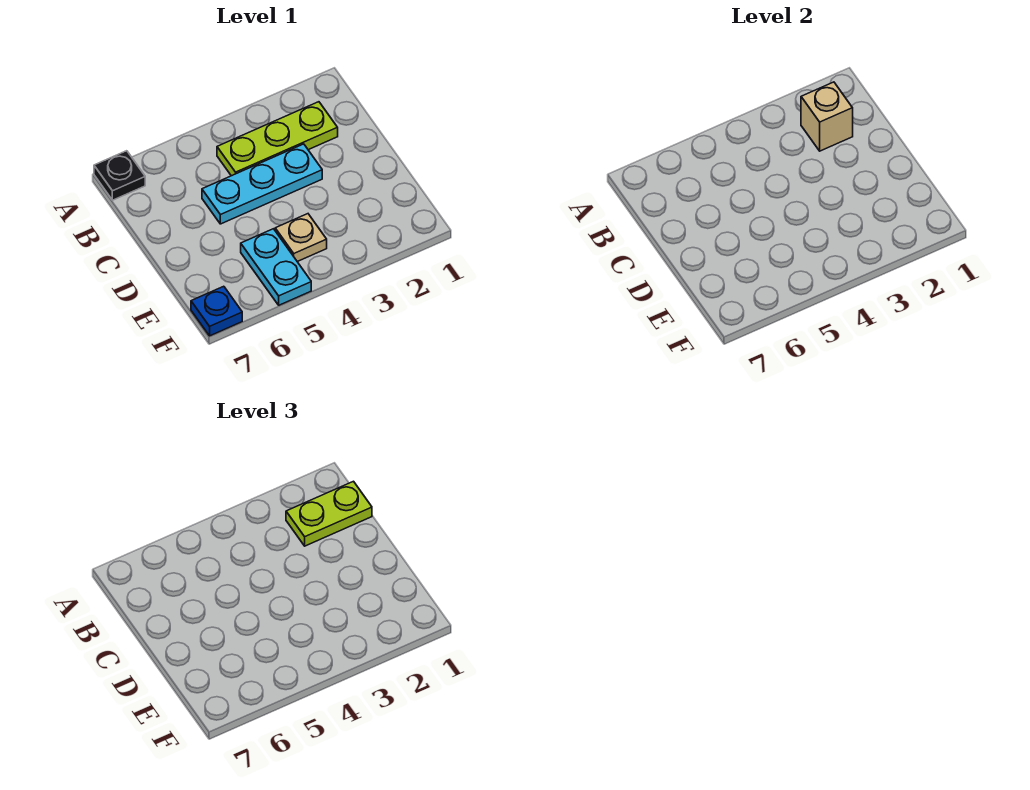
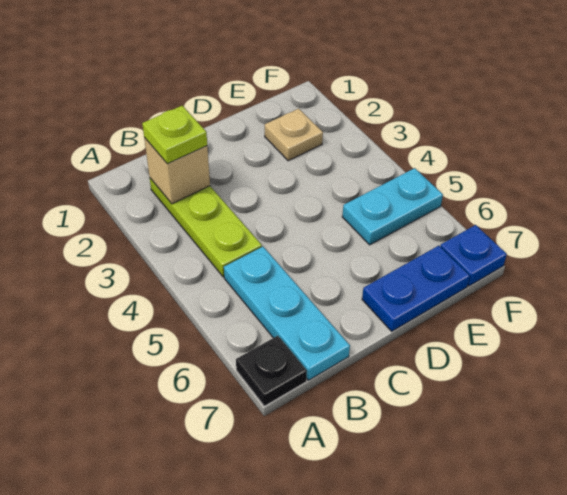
lime plate B1:B2 level 3 -> lime plate B2 level 3
cyan plate C3:C5 level 1 -> cyan plate B5:B7 level 1
none -> blue plate D7:E7 level 1
tan plate E4 level 1 -> tan plate E2 level 1

